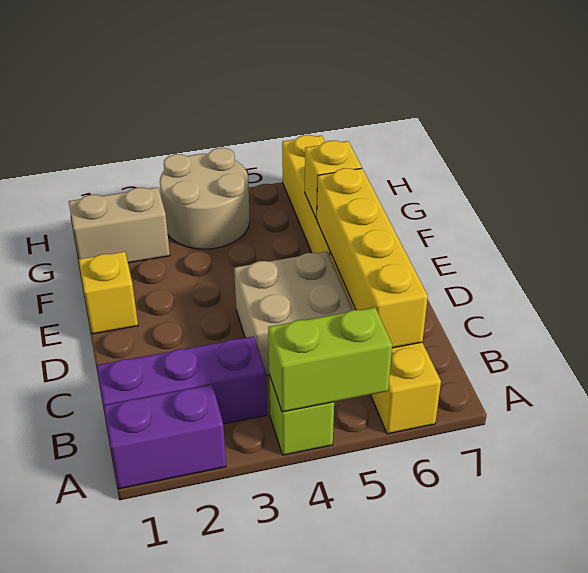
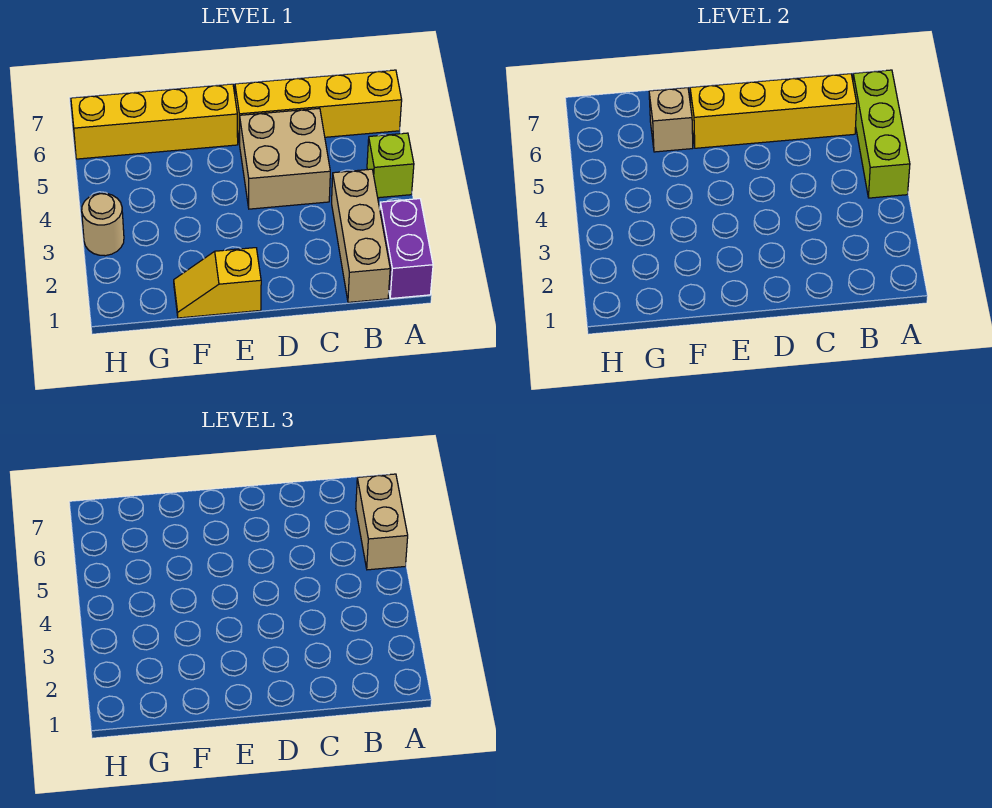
lime brick A4:A5 level 2 -> lime brick A4:A6 level 2
purple brick B1:B3 level 1 -> tan brick B1:B3 level 1
yellow brick F6 level 2 -> tan brick F6 level 2
tan brick G1:G2 level 1 -> tan brick A5:A6 level 3
tan round brick G3:H4 level 1 -> tan round brick H3 level 1

